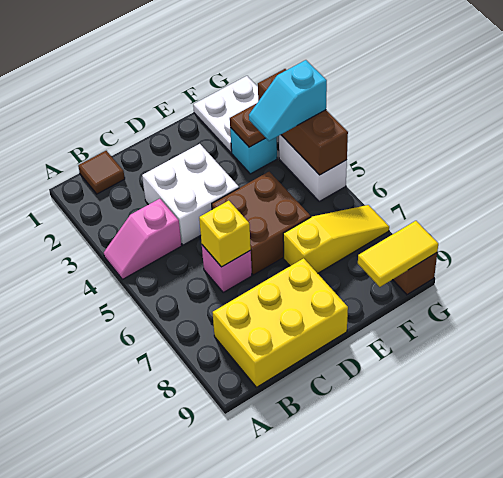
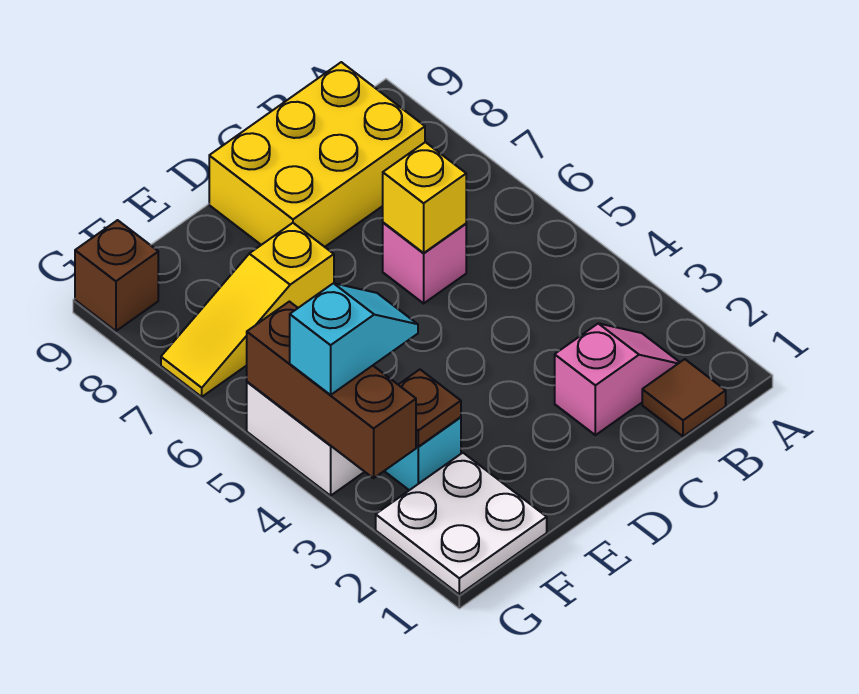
pink slope A4:B4 level 1 top B -> pink slope B2:C2 level 1 top C
white brick C3:D4 level 1 -> none
brown brick D5:E6 level 1 -> none
yellow tile F9:G9 level 2 -> none

